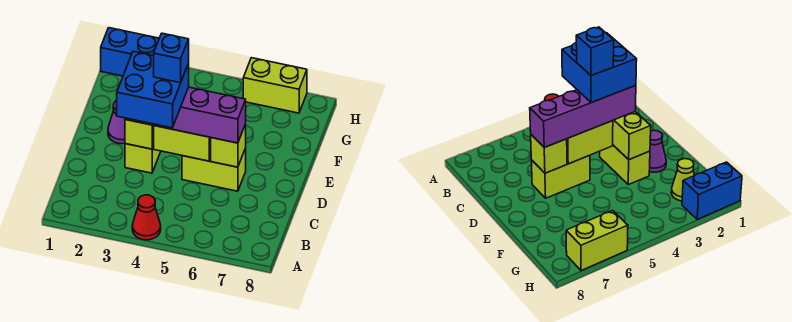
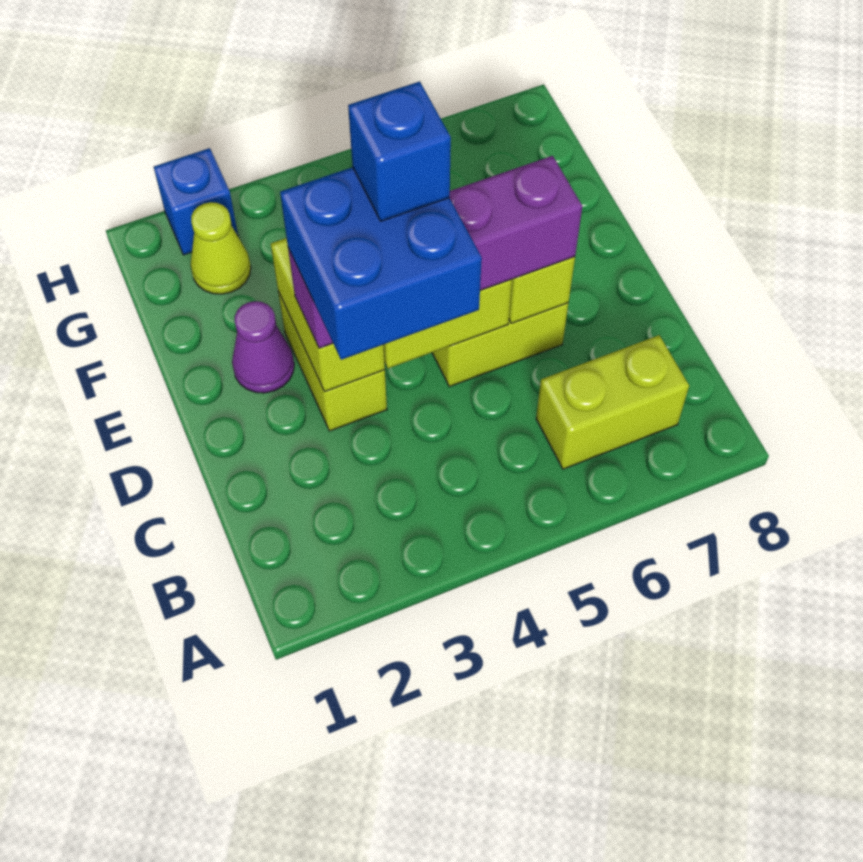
red cone A4 level 1 -> none
blue brick H1:H2 level 1 -> blue brick H2 level 1
lime brick H6:H7 level 1 -> lime brick B6:B7 level 1

